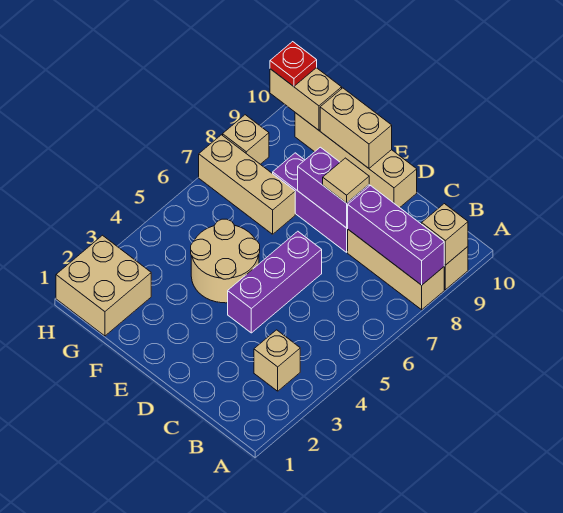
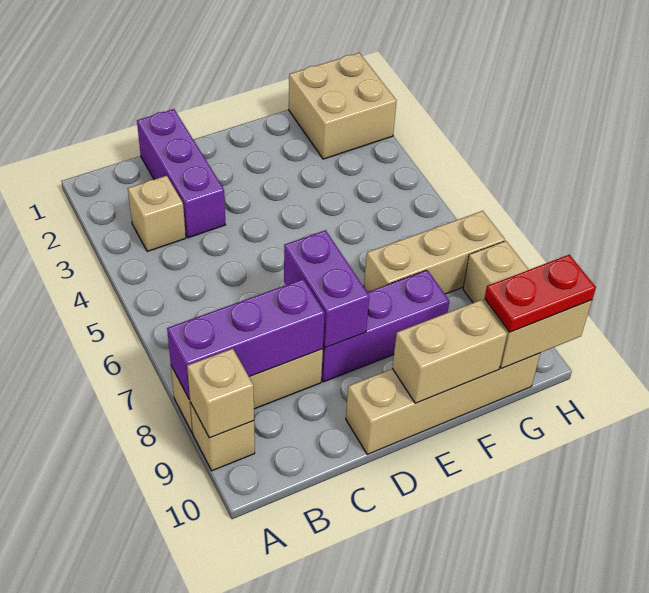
purple brick D4:D6 level 1 -> purple brick C1:C3 level 1
purple brick D8:E8 level 2 -> purple brick D7:D8 level 2
tan tile D8 level 3 -> none
tan round brick E4:F5 level 1 -> none
red plate H10 level 3 -> red plate G10:H10 level 3

